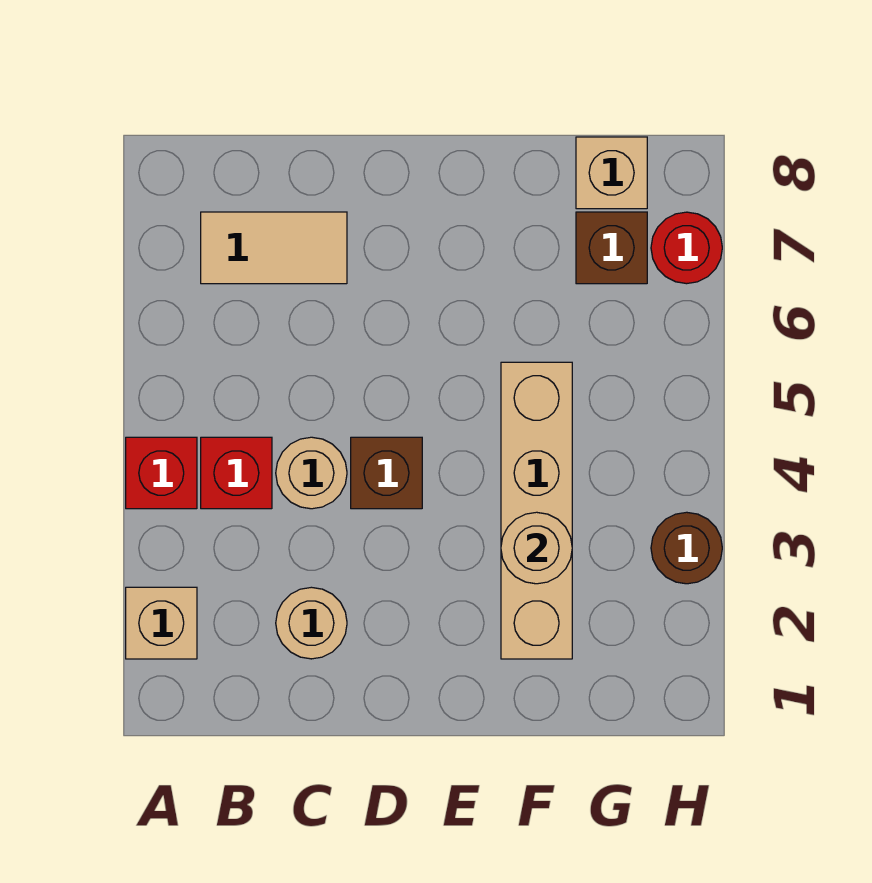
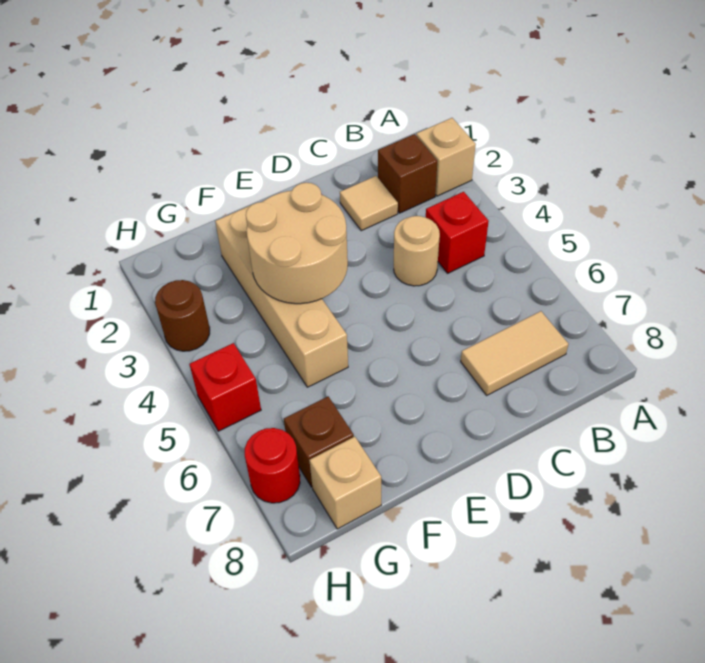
red brick A4 level 1 -> red brick H5 level 1
tan round brick C2 level 1 -> tan tile C2 level 1
brown brick D4 level 1 -> brown brick B2 level 1
tan round brick F3 level 2 -> tan round brick E3:F4 level 2

